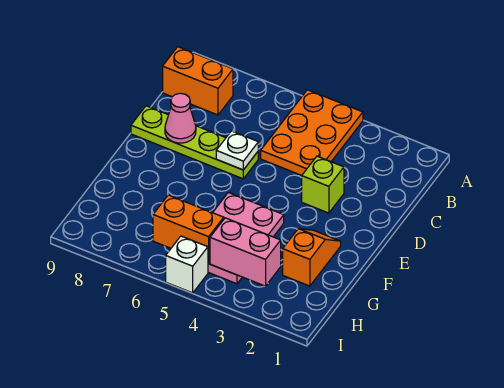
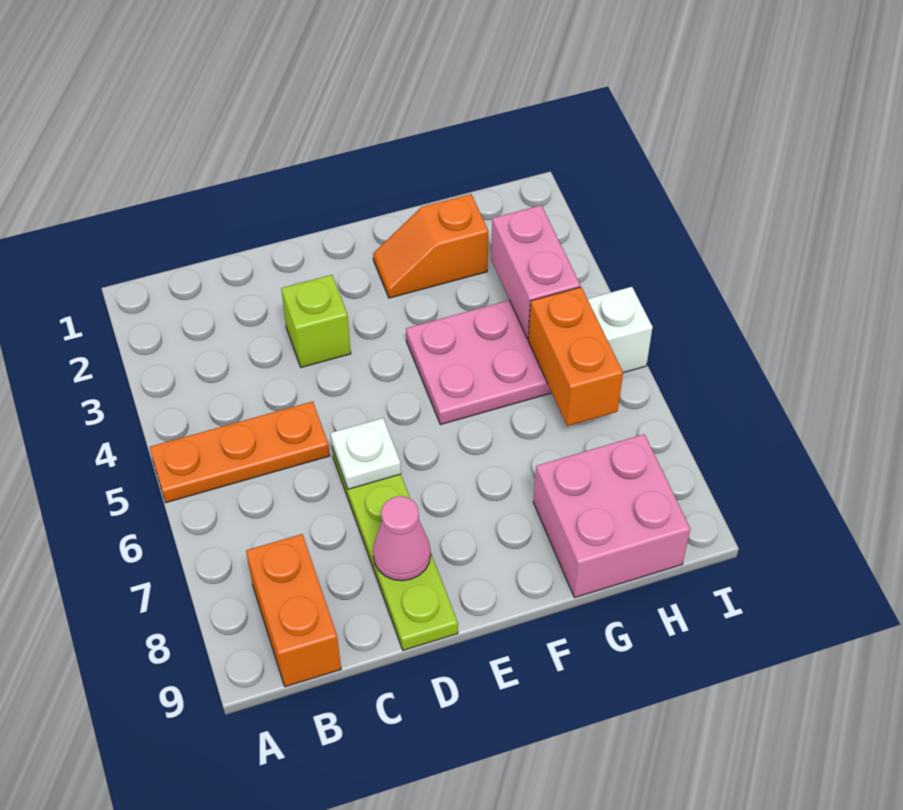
orange plate A4:C5 level 1 -> orange plate A5:C5 level 1
none -> pink brick G8:H9 level 1

